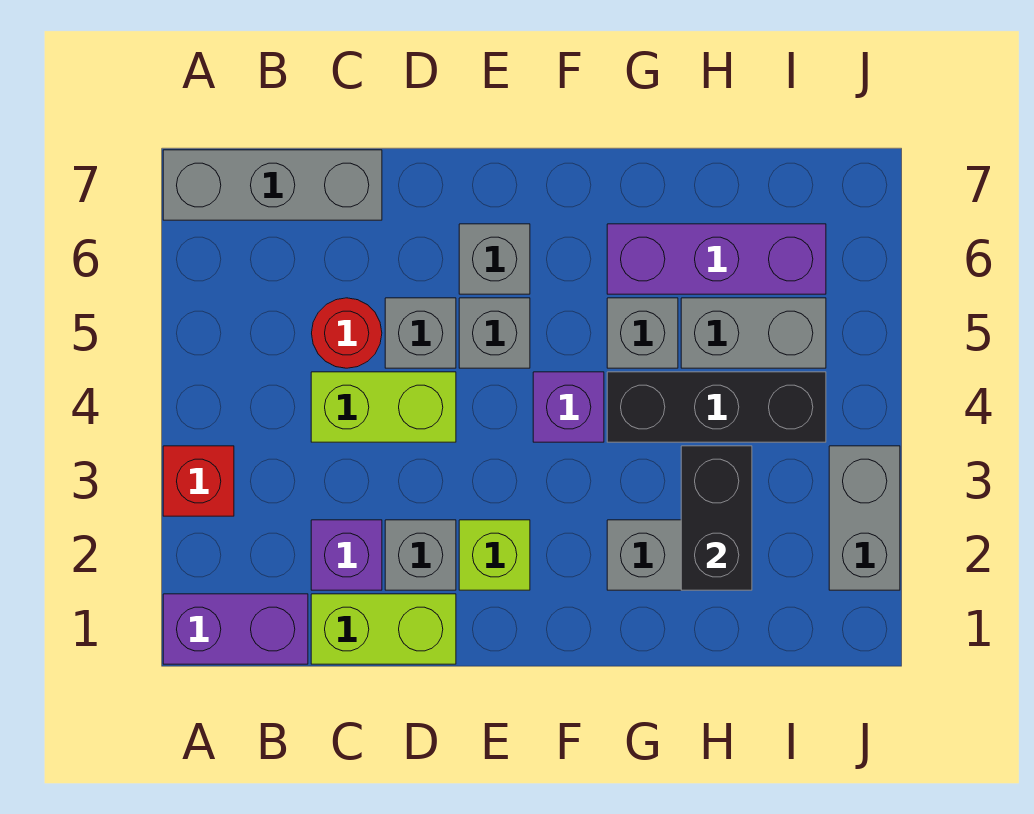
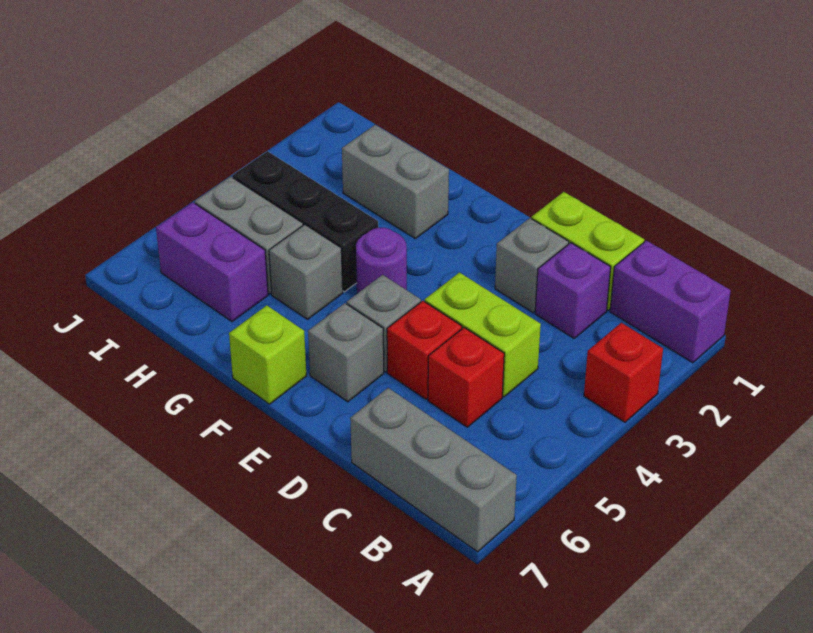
red round brick C5 level 1 -> red brick C5 level 1
grey brick D5 level 1 -> red brick D5 level 1
lime brick E2 level 1 -> lime brick F7 level 1
purple brick F4 level 1 -> purple round brick F4 level 1
purple brick G6:I6 level 1 -> purple brick H6:I6 level 1
black brick H2:H3 level 2 -> none
grey brick J2:J3 level 1 -> none

